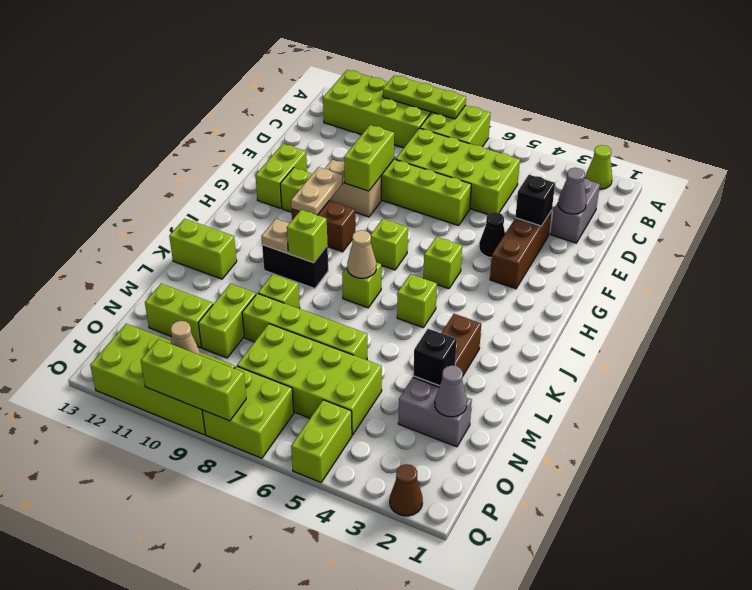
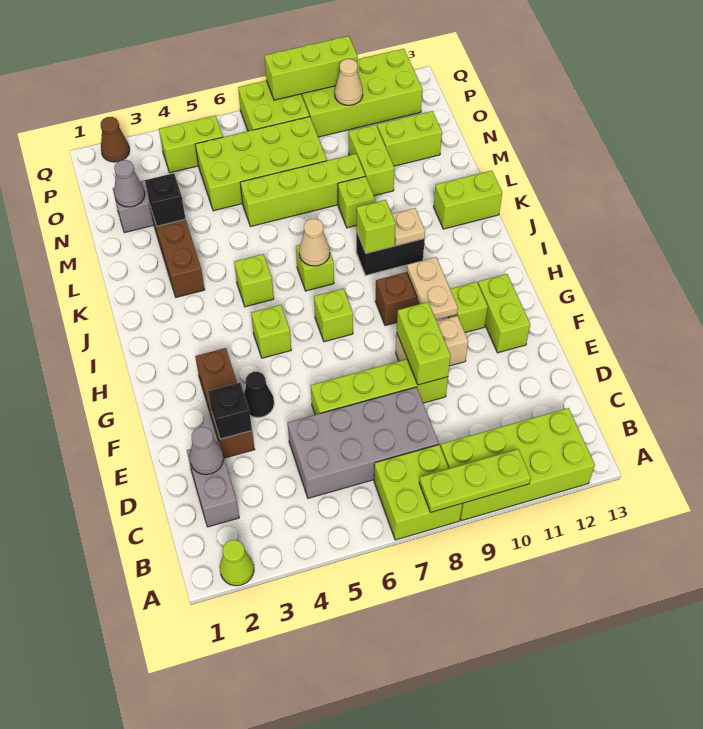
lime brick C5:D8 level 1 -> grey brick C5:D8 level 1
lime brick P5:Q5 level 1 -> lime brick P4:P5 level 1

